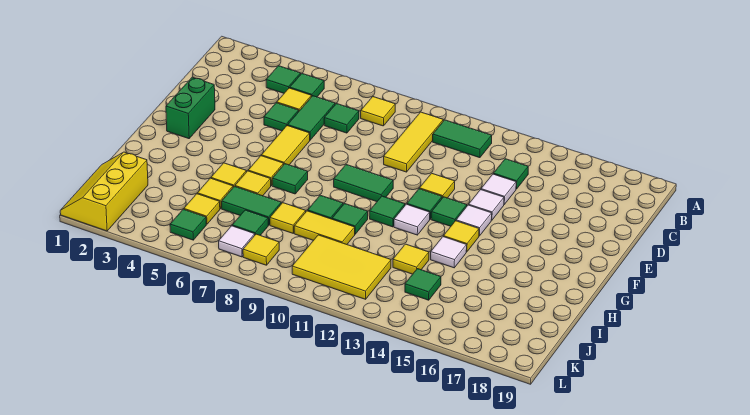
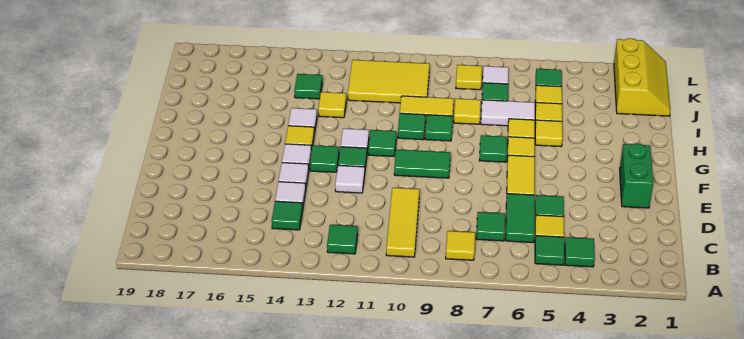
green tile B11:B12 level 1 -> green tile B12 level 1
yellow tile E12 level 1 -> white tile E12 level 1
green tile I6:I7 level 1 -> white tile I6:I7 level 1

